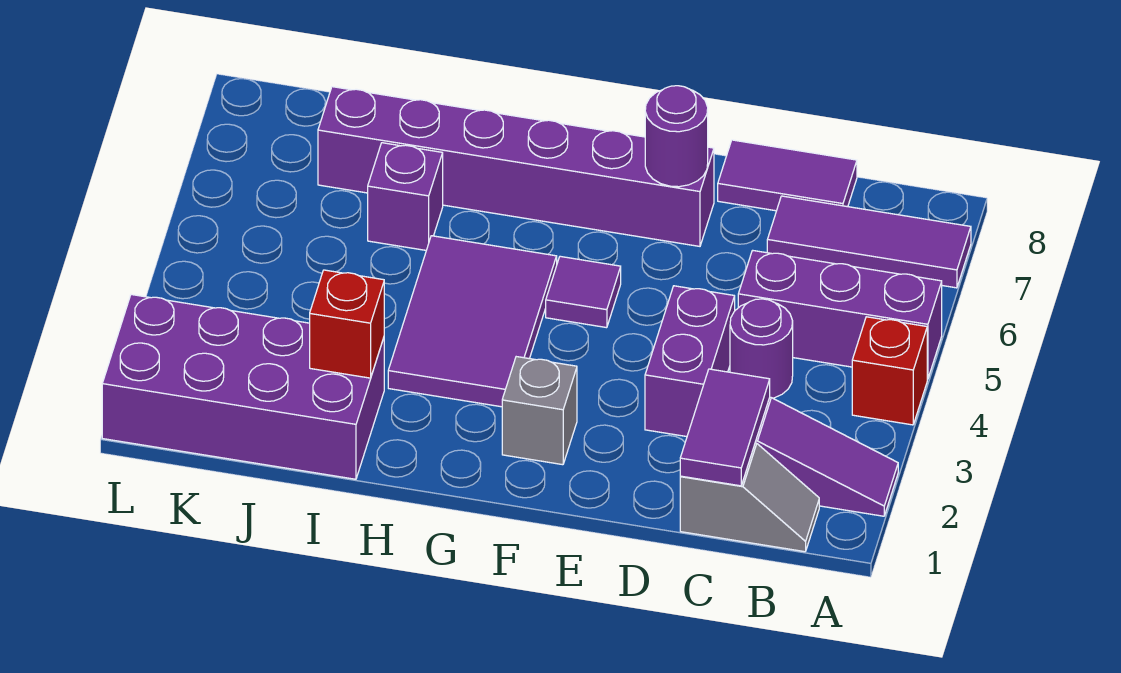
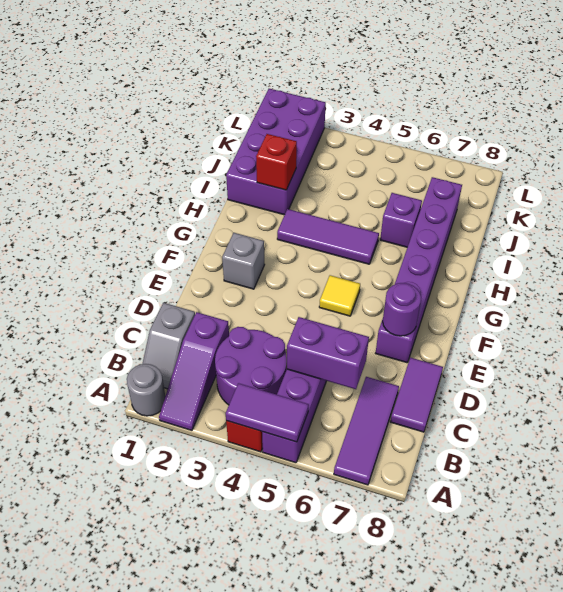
none -> grey round brick A1 level 1
purple tile C1:C2 level 2 -> purple tile A4:A5 level 2
purple round brick C4 level 1 -> purple round brick B3:C4 level 1
purple brick D3:D4 level 1 -> purple brick C5:C6 level 2
purple tile F5 level 1 -> yellow tile F5 level 1
purple tile G3:H5 level 1 -> purple tile H3:H5 level 1

